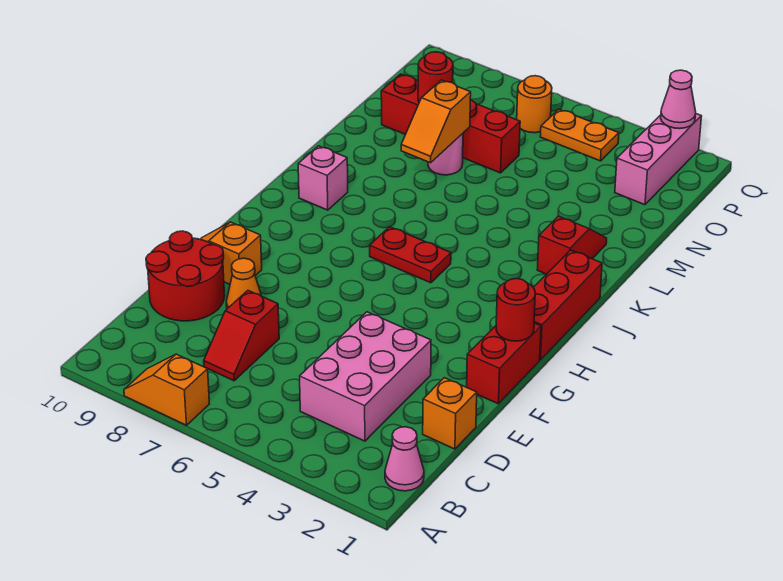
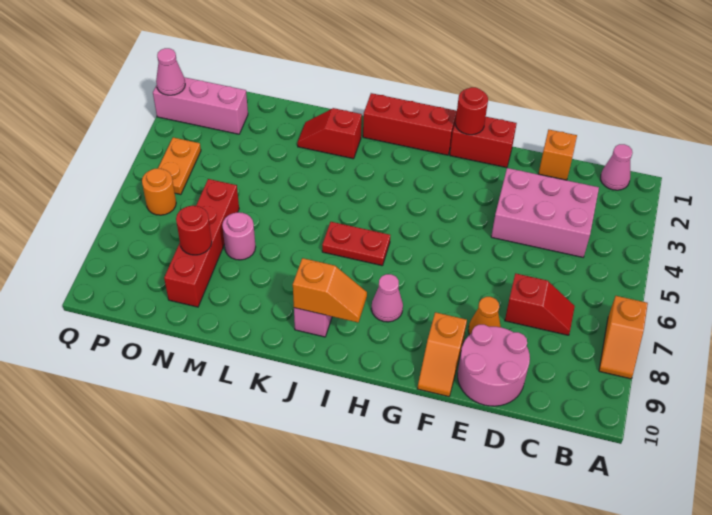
red round brick D9:E10 level 1 -> pink round brick D9:E10 level 1
none -> pink cone H8 level 1
red plate I5:I6 level 1 -> red plate I6:J6 level 1
orange slope L7:M7 level 2 top M -> orange slope I9:J9 level 2 top J

